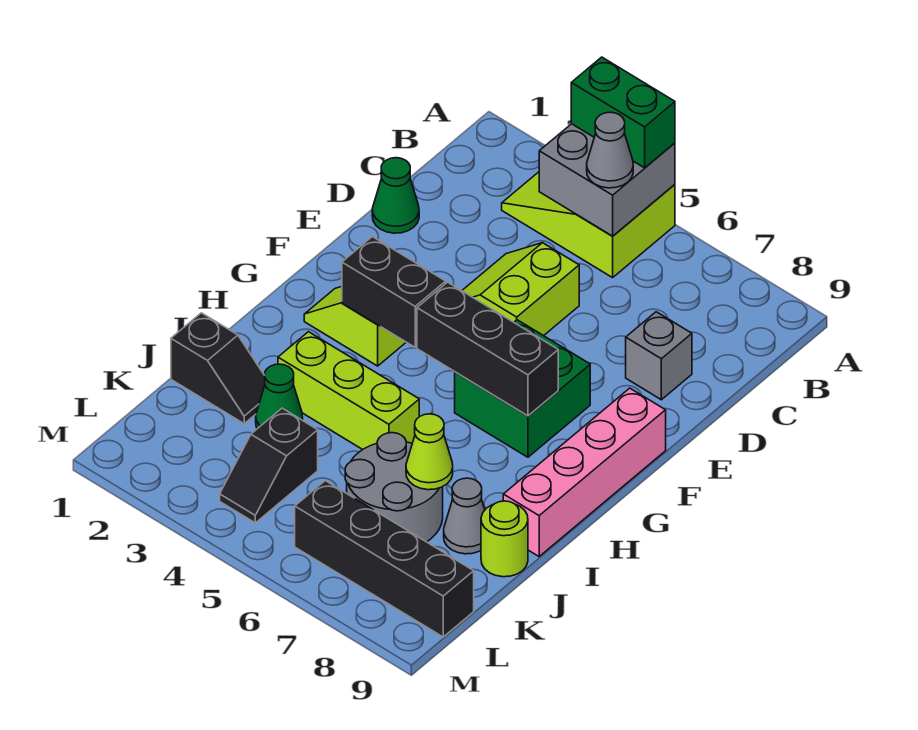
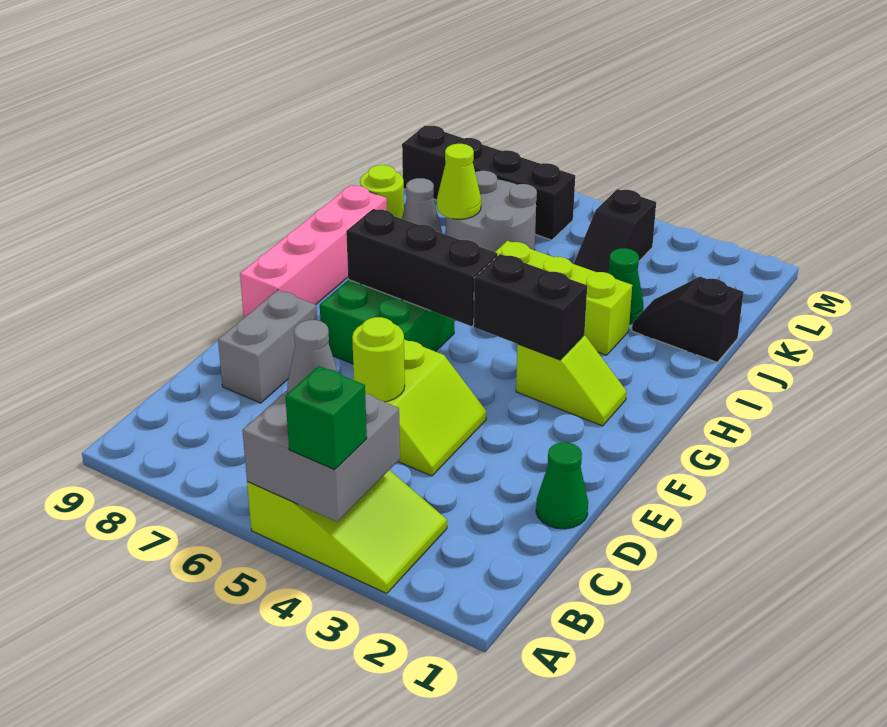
green brick A4:A5 level 3 -> green brick A4 level 3
none -> lime round brick D5 level 2
grey brick D8 level 1 -> grey brick D8:E8 level 1
black slope K4:L4 level 1 top K -> black slope K4:L4 level 1 top L

